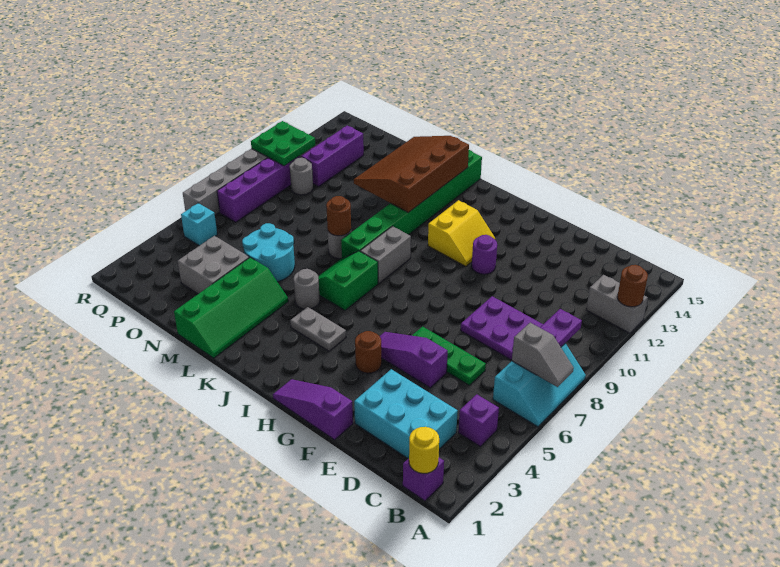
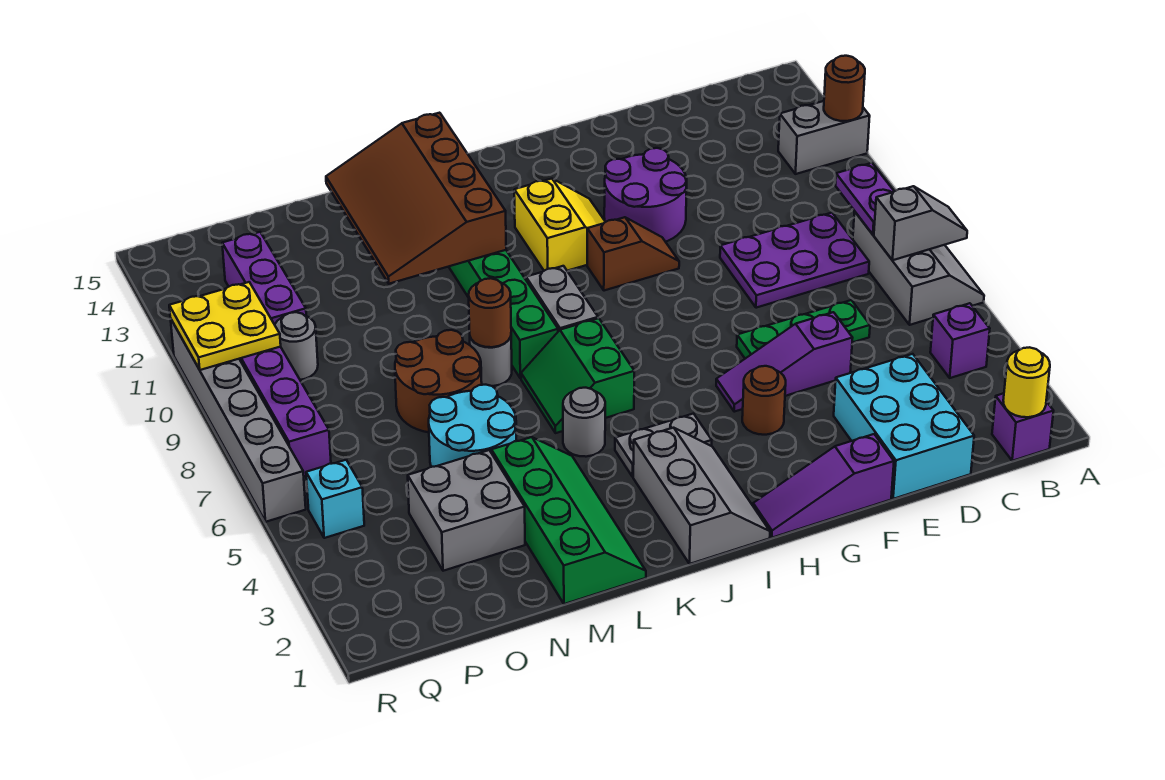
cyan slope A6:B8 level 1 top B -> grey slope A6:B8 level 1 top B
cyan brick C2:E3 level 1 -> cyan brick D1:E3 level 1
none -> brown slope G10:H10 level 1 top H
purple round brick G11 level 1 -> purple round brick F11:G12 level 1
none -> grey slope I1:J3 level 1 top J
none -> brown round brick M7:N8 level 1
green plate Q10:R11 level 2 -> yellow plate Q10:R11 level 2

